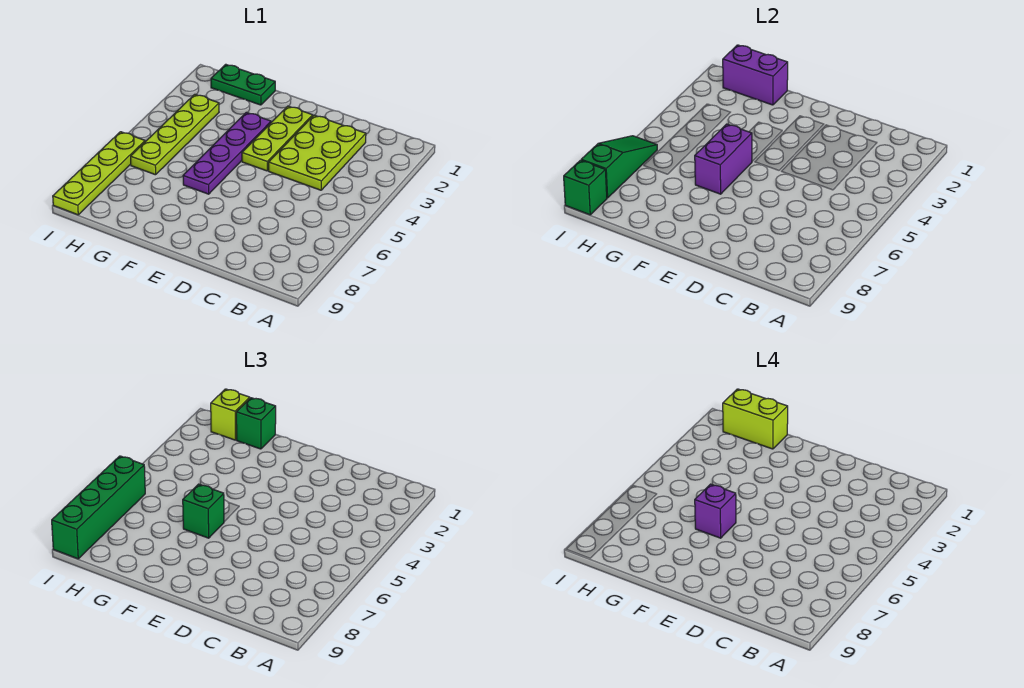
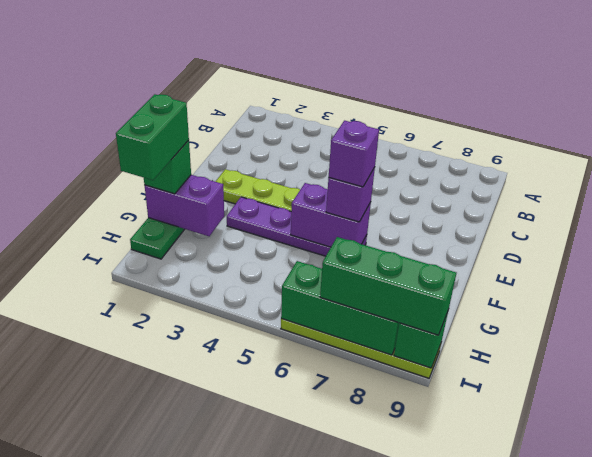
lime plate C2:D4 level 1 -> none
green brick F6 level 3 -> purple brick F6 level 3
purple brick G1:H1 level 2 -> purple brick G1:G2 level 2
lime brick G1:H1 level 4 -> green brick G1:H1 level 4
lime brick H1 level 3 -> none
lime plate H3:H6 level 1 -> none
green slope I6:I8 level 2 top 8 -> green brick I6:I8 level 2
green brick I6:I9 level 3 -> green brick I7:I9 level 3

